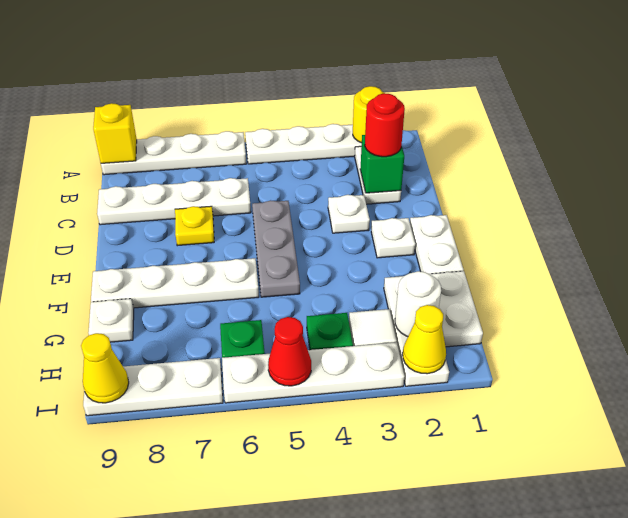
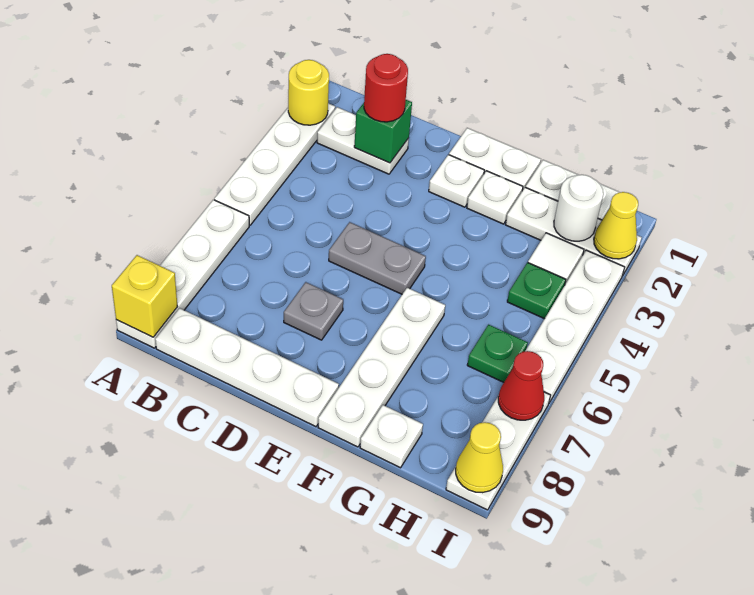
white plate C6:C9 level 1 -> white plate B9:E9 level 1
white plate D3 level 1 -> white plate F2 level 1
grey plate D5:F5 level 1 -> grey plate D5:E5 level 1
yellow plate D7 level 1 -> grey plate D7 level 1
red cone I5 level 2 -> red cone I7 level 2

